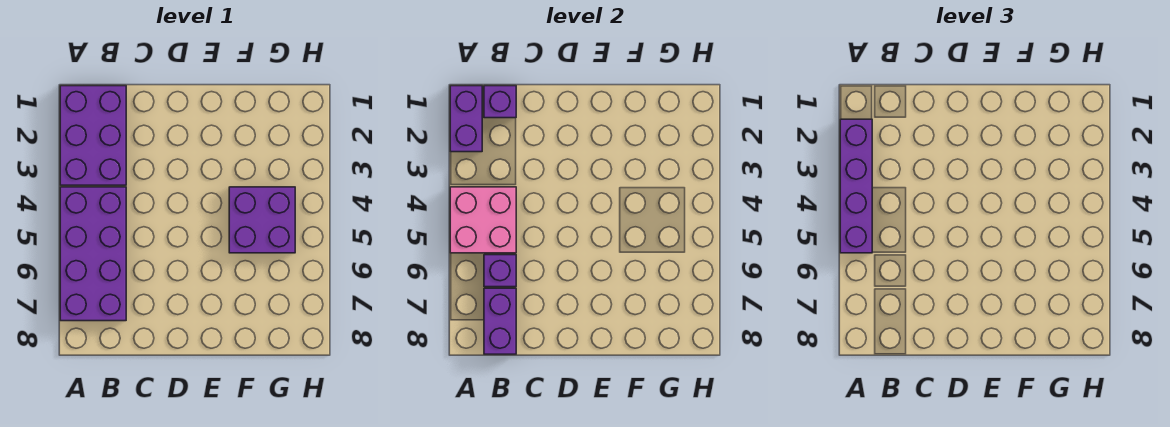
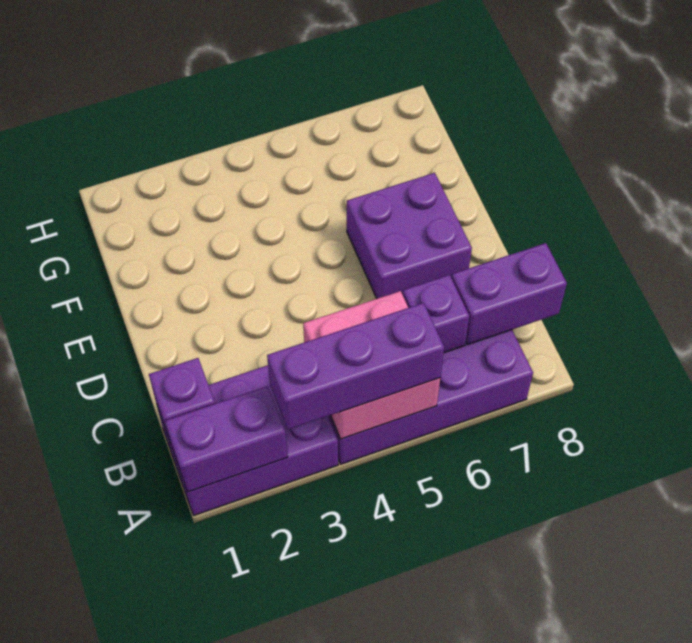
purple brick A2:A5 level 3 -> purple brick A3:A5 level 3
purple brick F4:G5 level 1 -> purple brick D6:E7 level 1

